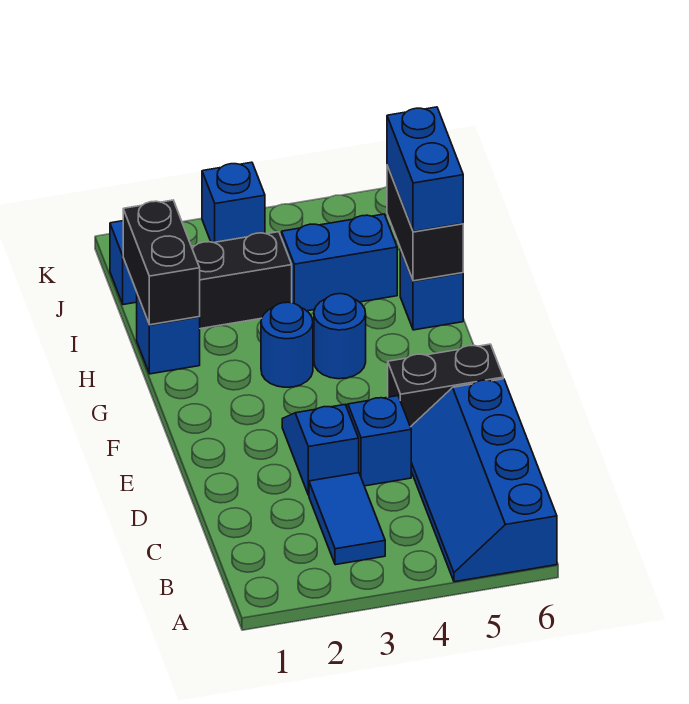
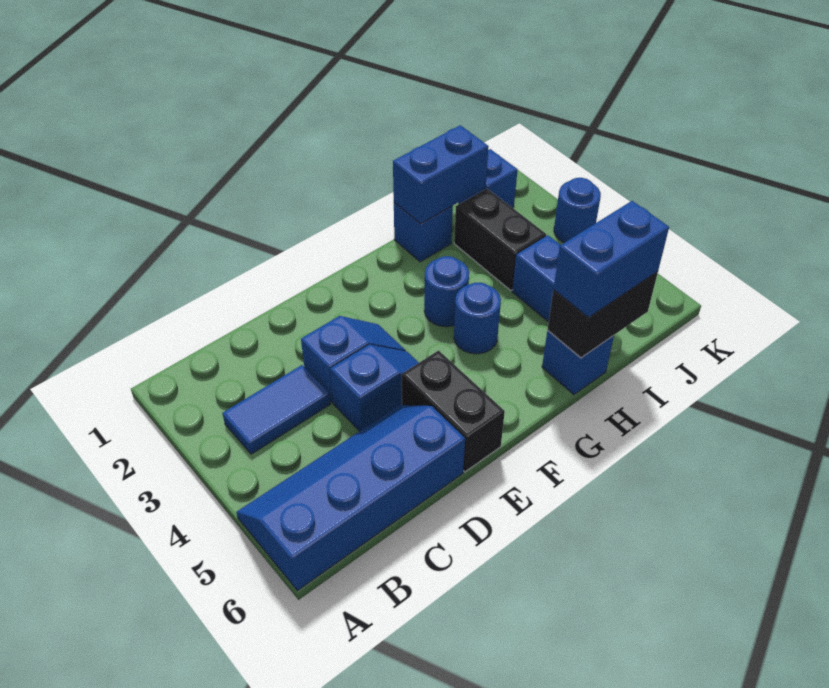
black brick H1:I1 level 2 -> blue brick H1:I1 level 2
blue brick K3 level 1 -> blue round brick K3 level 1

